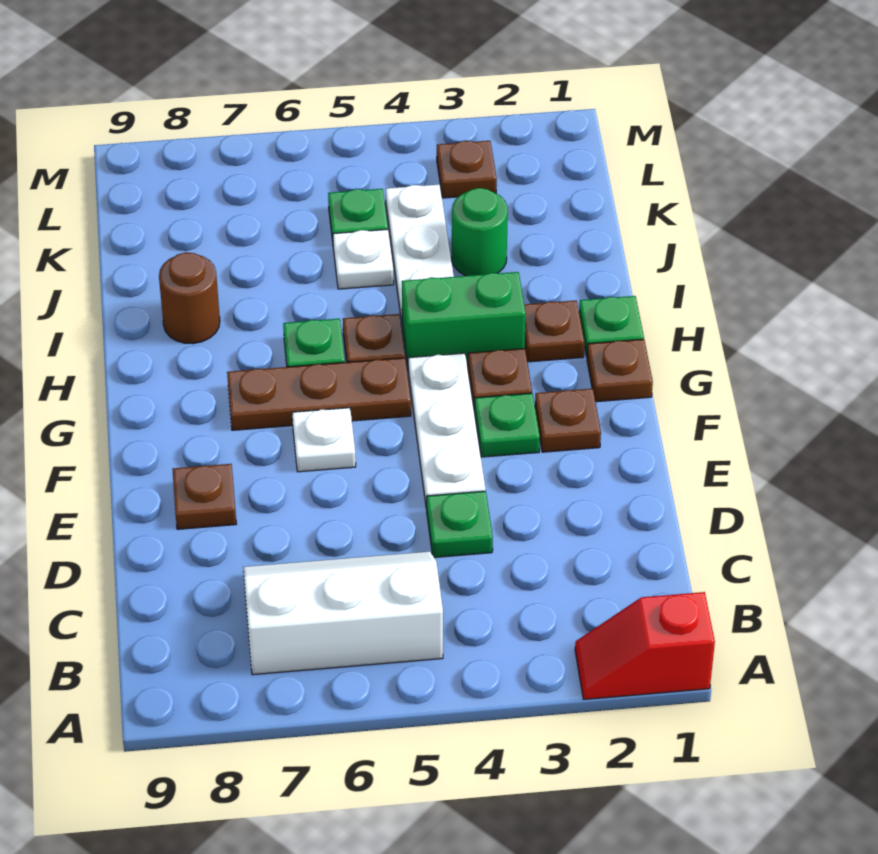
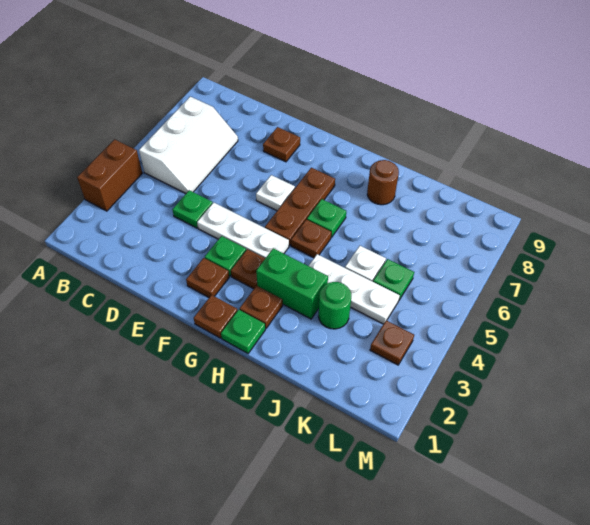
red slope A1:A2 level 1 top 1 -> none
none -> brown brick A3:A4 level 1
green brick H3:H4 level 1 -> green brick H3:I3 level 1

